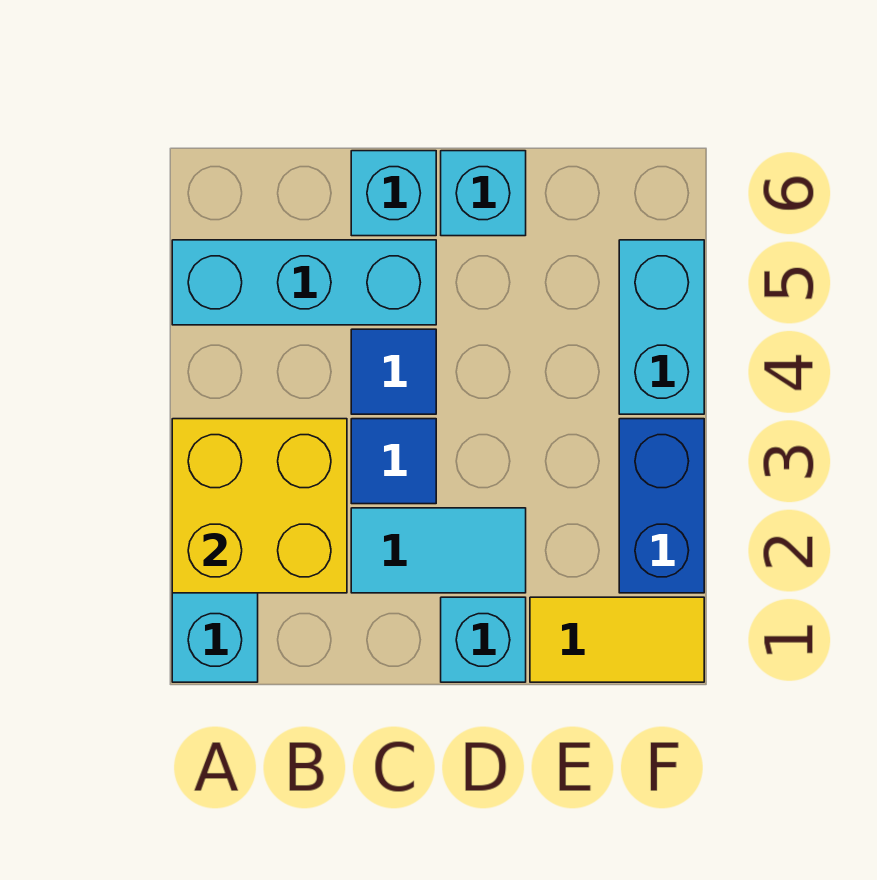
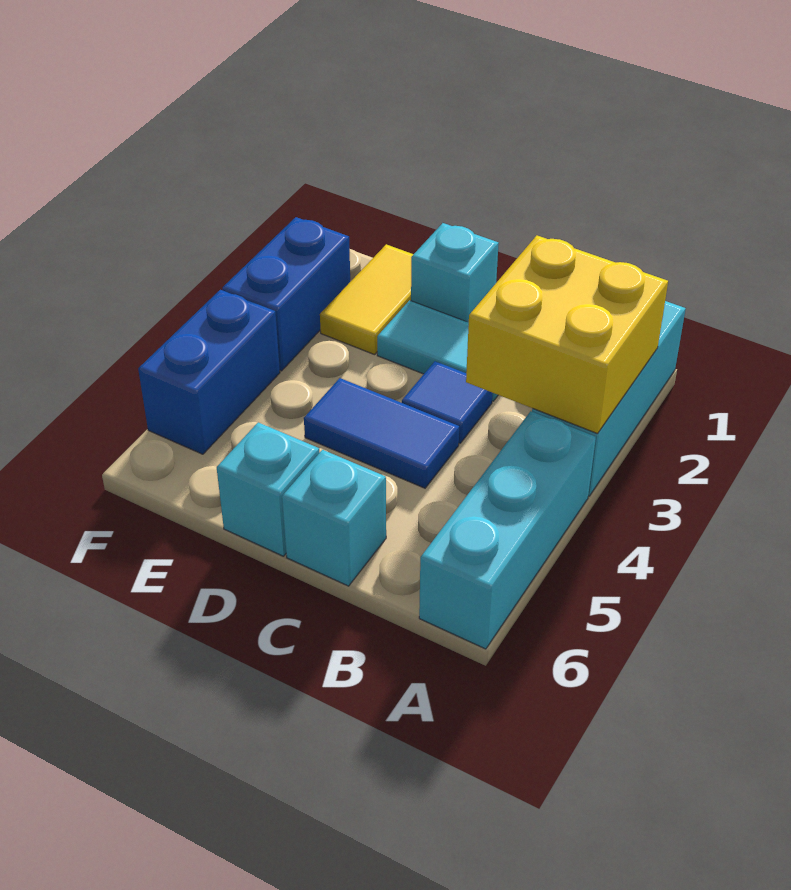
cyan brick A5:C5 level 1 -> cyan brick A4:A6 level 1
blue tile C4 level 1 -> blue tile C4:D4 level 1
yellow tile E1:F1 level 1 -> yellow tile E1:E2 level 1
cyan brick F4:F5 level 1 -> blue brick F4:F5 level 1

